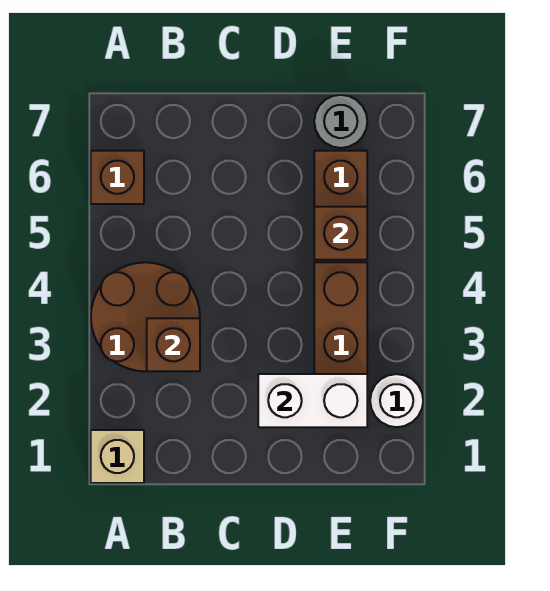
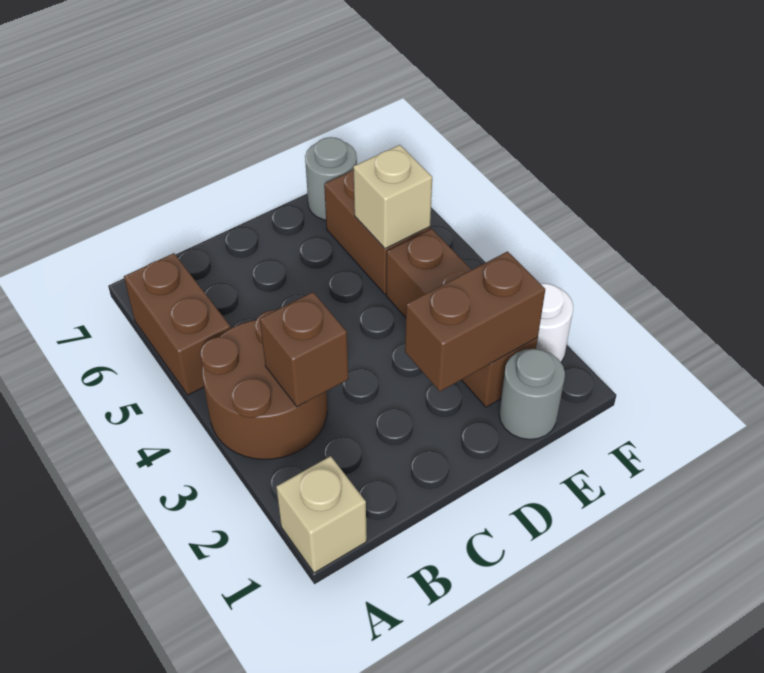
brown brick A6 level 1 -> brown brick A5:A6 level 1
white brick D2:E2 level 2 -> brown brick D2:E2 level 2
none -> grey round brick E1 level 1
brown brick E5 level 2 -> tan brick E5 level 2

